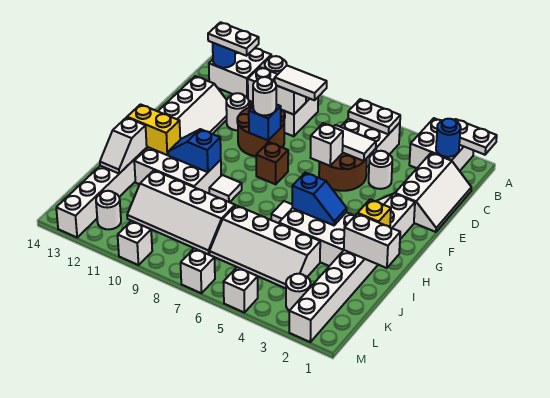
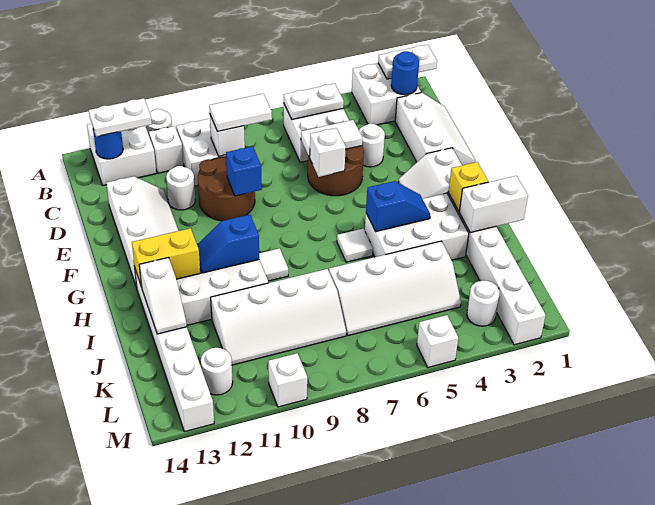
white round brick E9 level 3 -> none
brown brick F8 level 1 -> none
white brick M7 level 1 -> none

